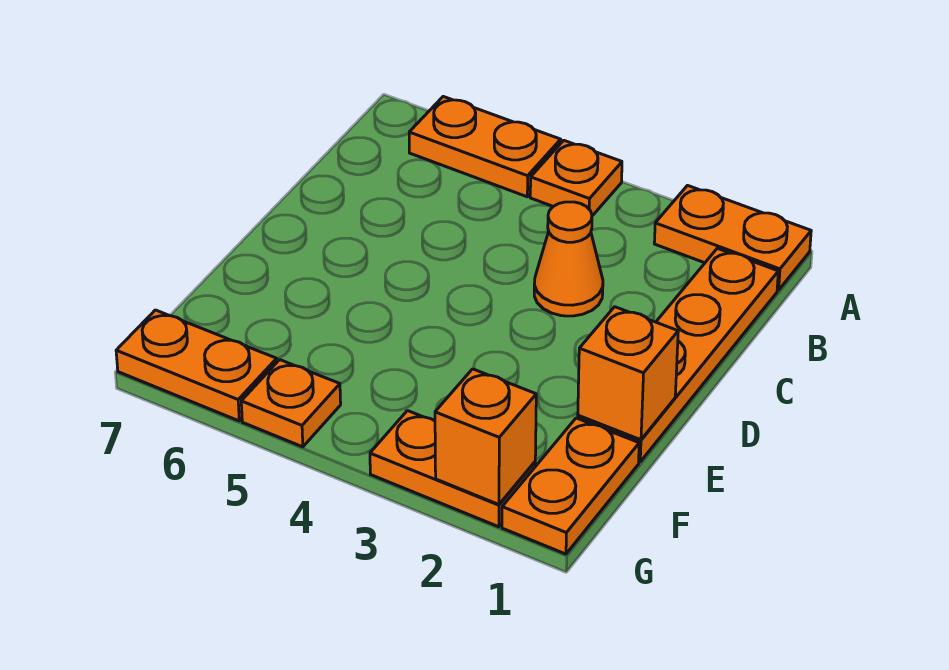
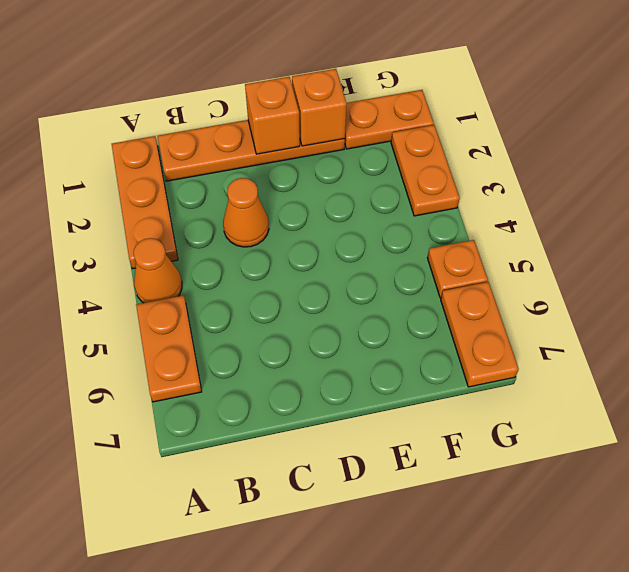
orange plate A1:A2 level 1 -> orange plate A1:A3 level 1
orange plate A4 level 1 -> orange cone A4 level 1
orange brick G2 level 2 -> orange brick D1 level 2

